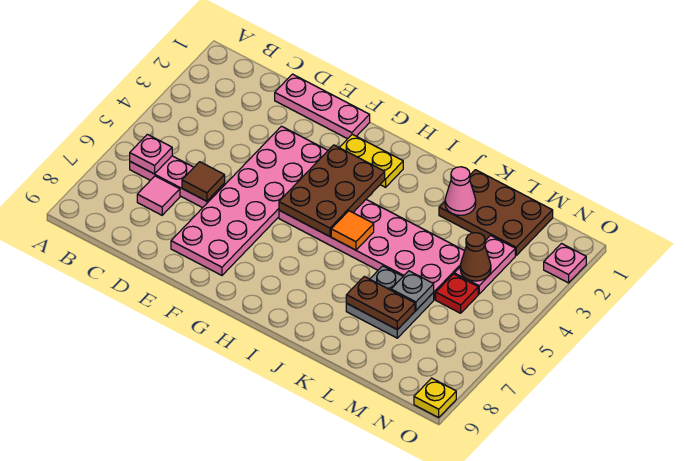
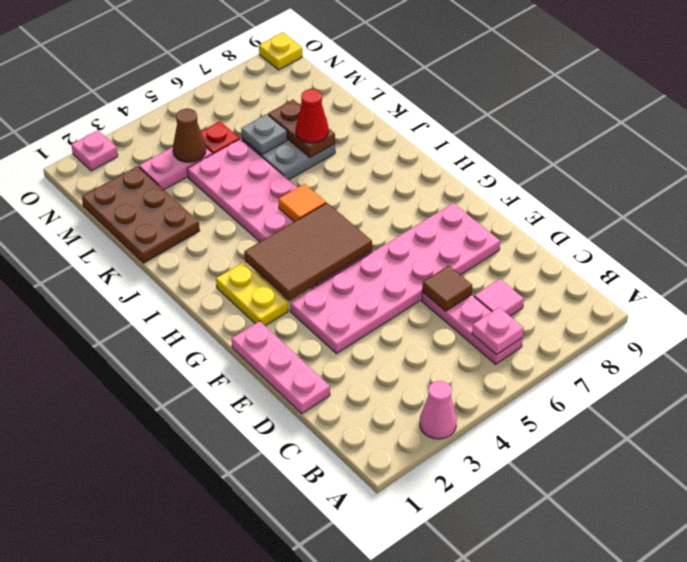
brown plate G3:H5 level 2 -> brown tile G3:H5 level 2
pink cone K2 level 2 -> pink cone A3 level 1
none -> red cone K7 level 3

